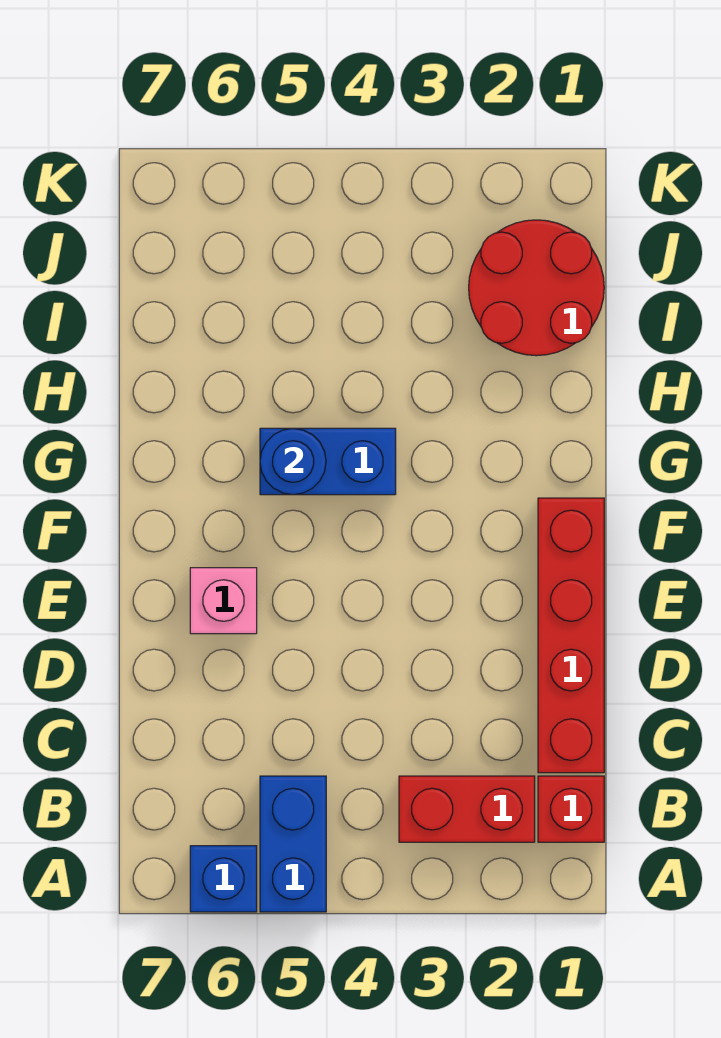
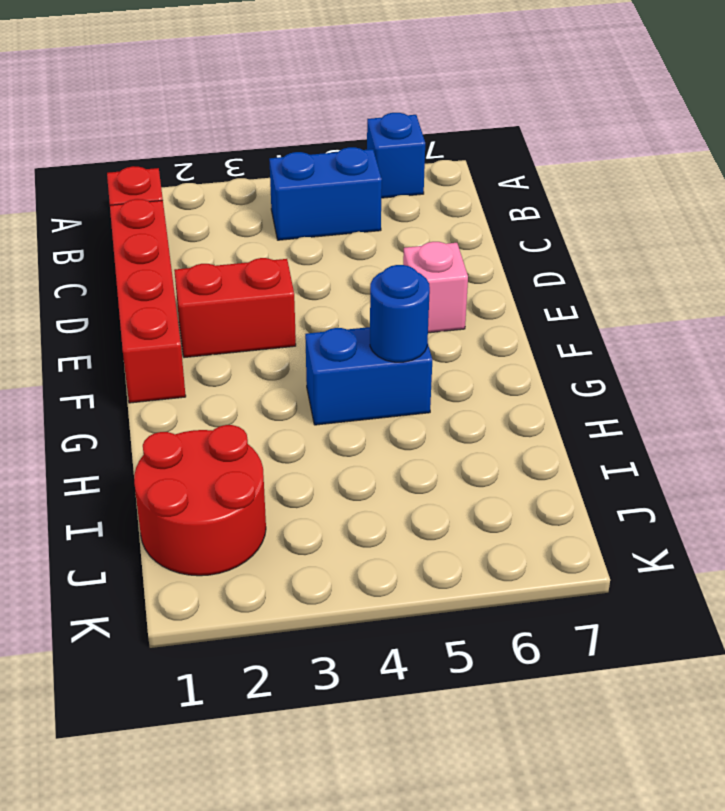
blue brick A5:B5 level 1 -> blue brick B4:B5 level 1
red brick B2:B3 level 1 -> red brick E2:E3 level 1

